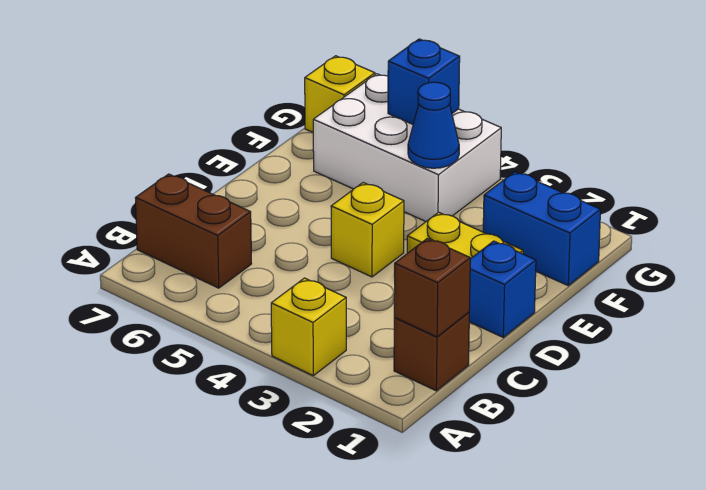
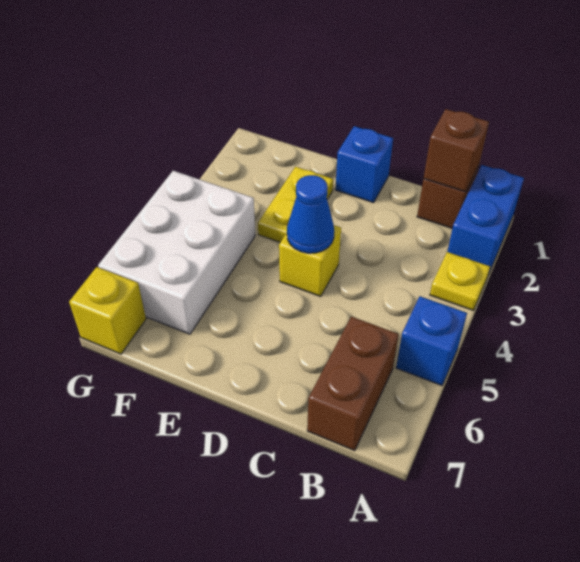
yellow brick A3 level 1 -> yellow plate A3 level 1
blue brick F1:F2 level 1 -> blue brick A1:A2 level 1
blue cone F4 level 2 -> blue cone D4 level 2
blue brick G5 level 2 -> blue brick A5 level 1

